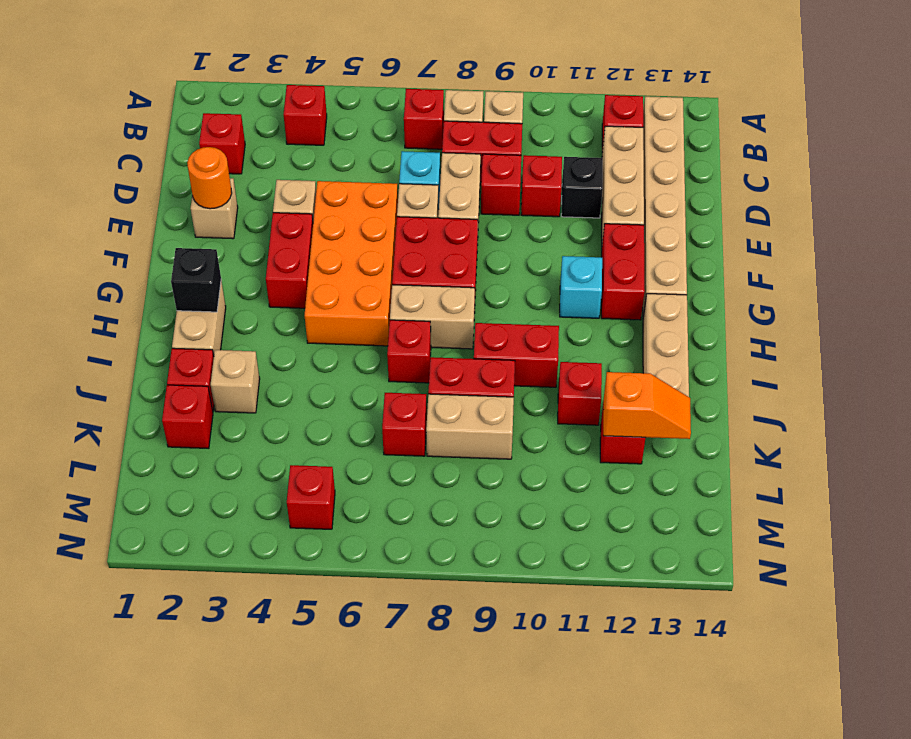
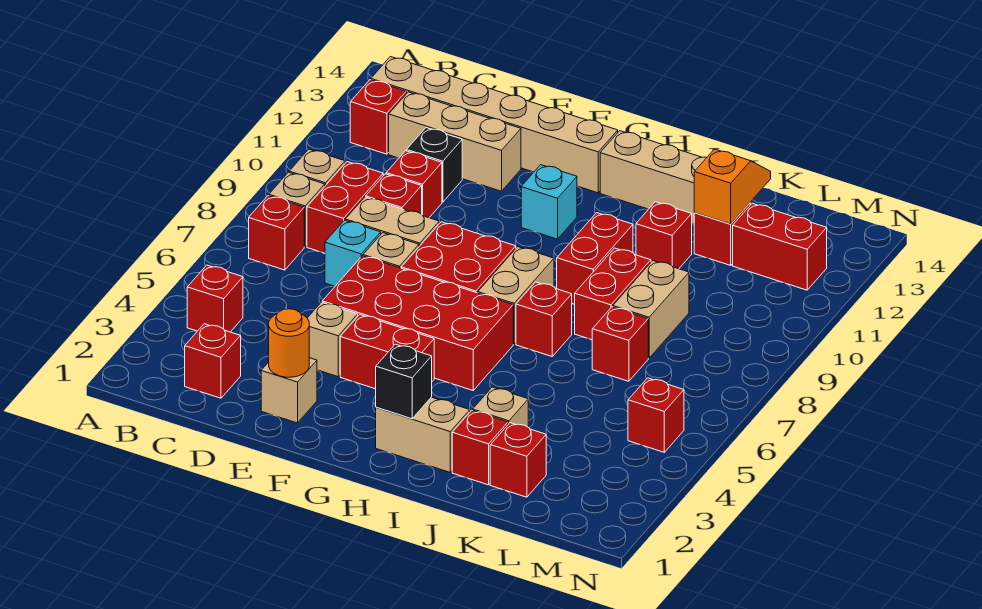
orange brick E5:H6 level 1 -> red brick E5:H6 level 1
red brick F12:G12 level 1 -> red brick L12:M12 level 1

